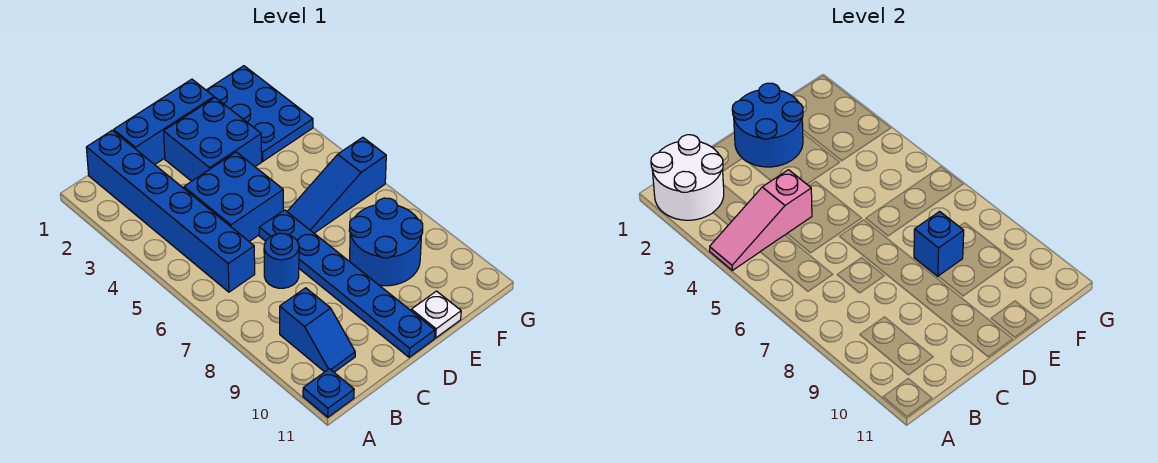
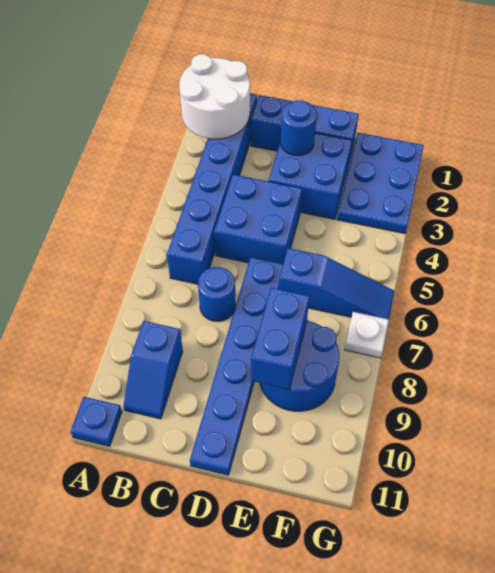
pink slope A4:C4 level 2 top C -> none
blue round brick D1:E2 level 2 -> blue round brick D2 level 2
blue slope E6:G6 level 1 top G -> blue slope E6:G6 level 1 top E
blue brick E8 level 2 -> blue brick E8:E9 level 2
white plate E11 level 1 -> white plate G7 level 1

